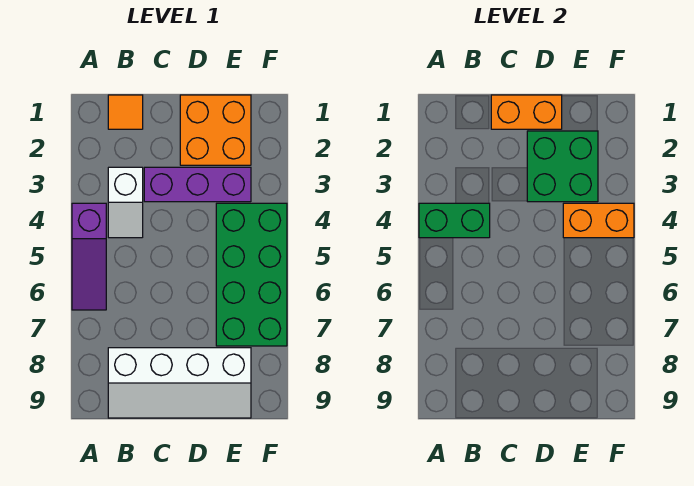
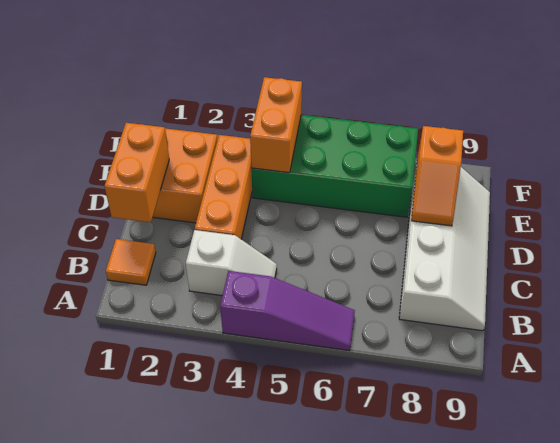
green brick A4:B4 level 2 -> none
purple brick C3:E3 level 1 -> orange brick C3:E3 level 1
green brick D2:E3 level 2 -> none
none -> orange slope D8:E8 level 2 top E

